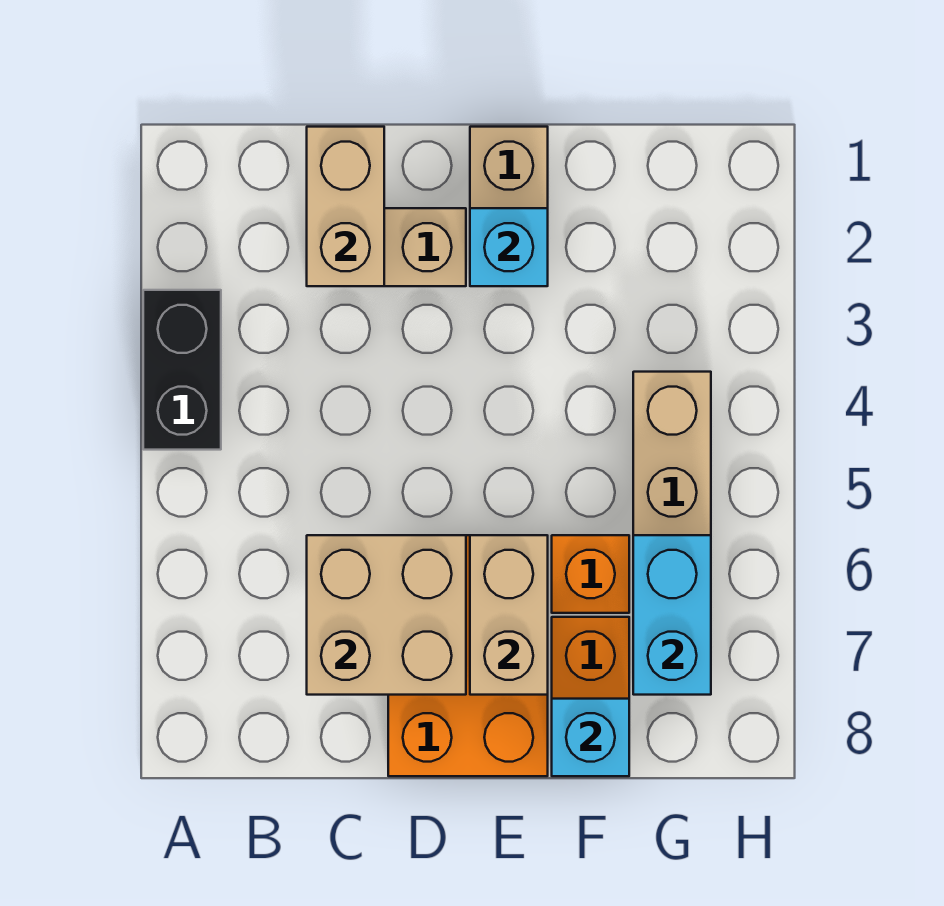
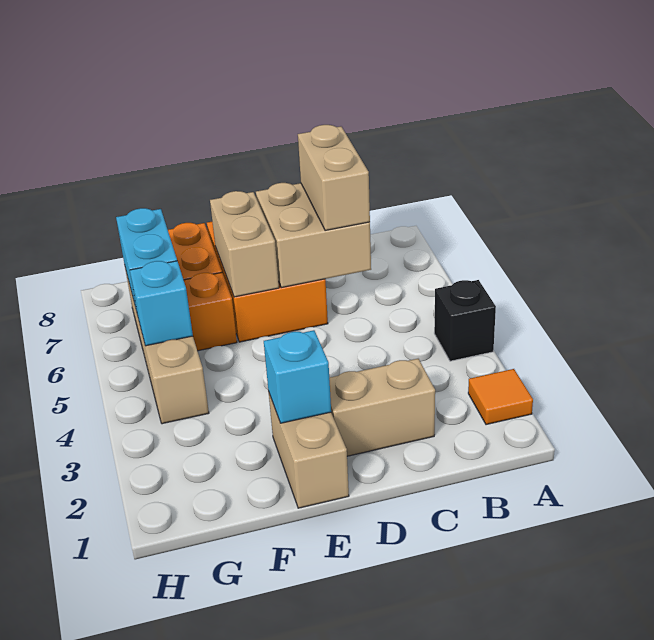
none -> orange tile A2 level 1
black brick A3:A4 level 1 -> black brick A4 level 1
tan brick C1:C2 level 2 -> tan brick C6:C7 level 3
cyan brick F8 level 2 -> cyan brick G5 level 2

